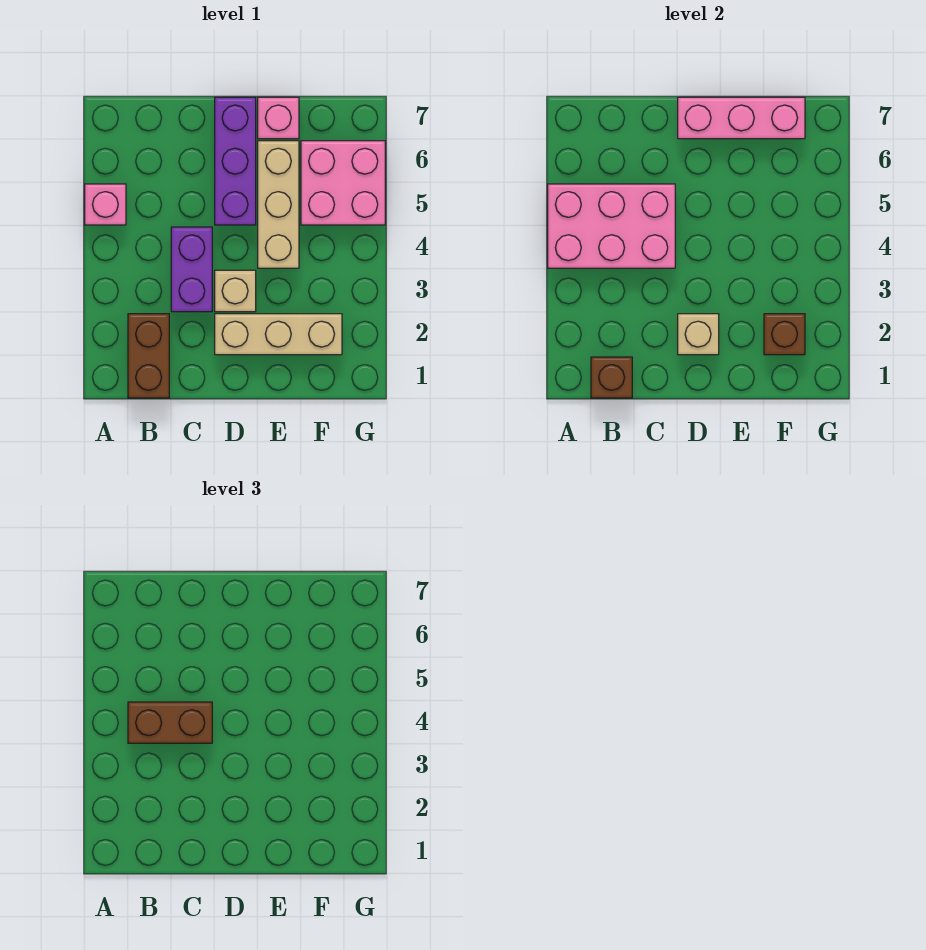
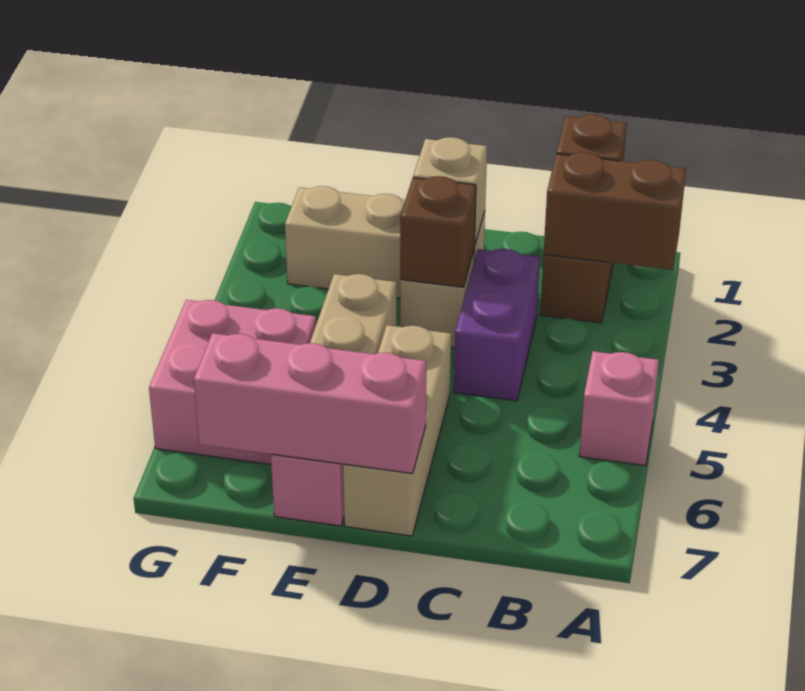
pink brick A4:C5 level 2 -> none
brown brick B4:C4 level 3 -> brown brick A2:B2 level 2
purple brick D5:D7 level 1 -> tan brick D5:D7 level 1
brown brick F2 level 2 -> brown brick D3 level 2

